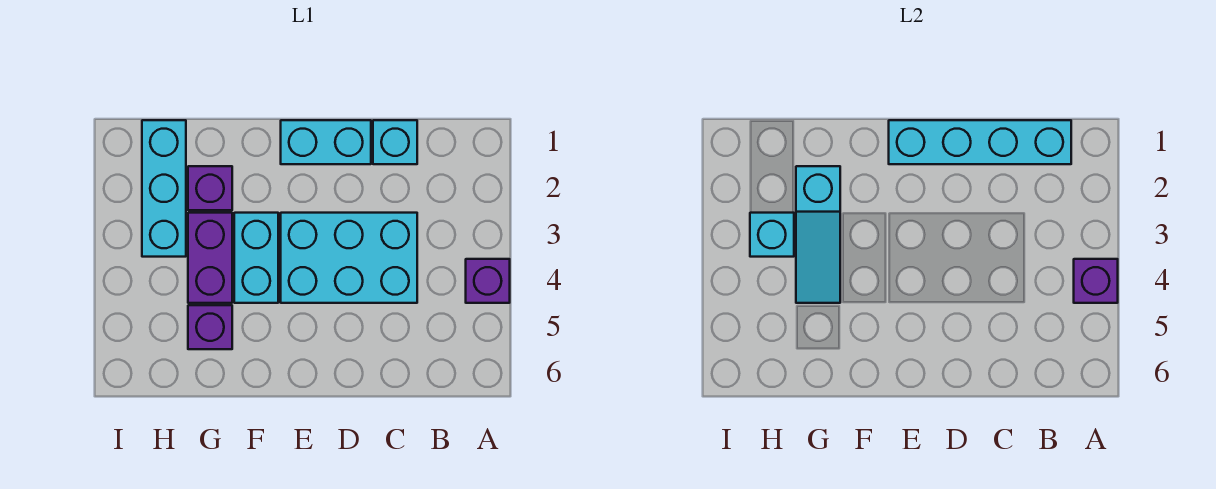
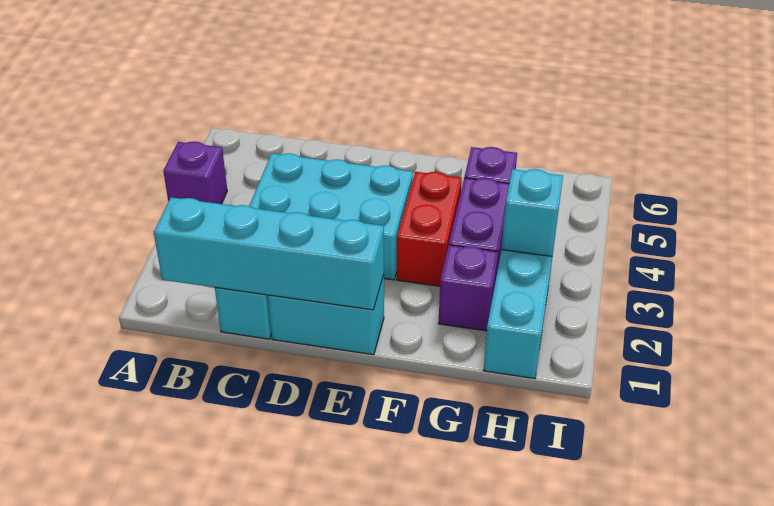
purple brick A4 level 2 -> none
cyan brick F3:F4 level 1 -> red brick F3:F4 level 1
cyan slope G2:G4 level 2 top 2 -> none

